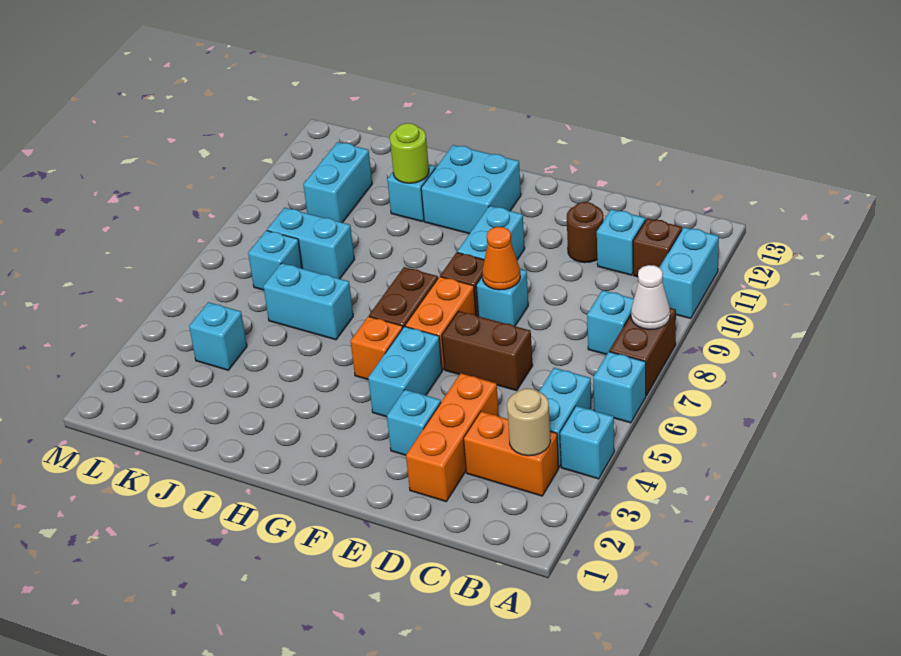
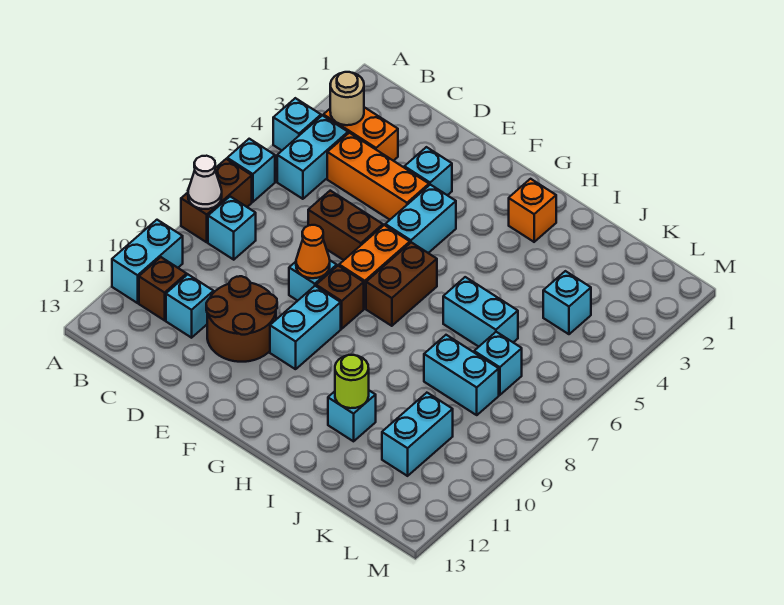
orange brick D2:D4 level 1 -> orange brick C4:E4 level 1
brown round brick D11 level 1 -> brown round brick D10:E11 level 1
orange brick G5 level 1 -> orange brick H2 level 1
cyan brick G11:H12 level 1 -> none

